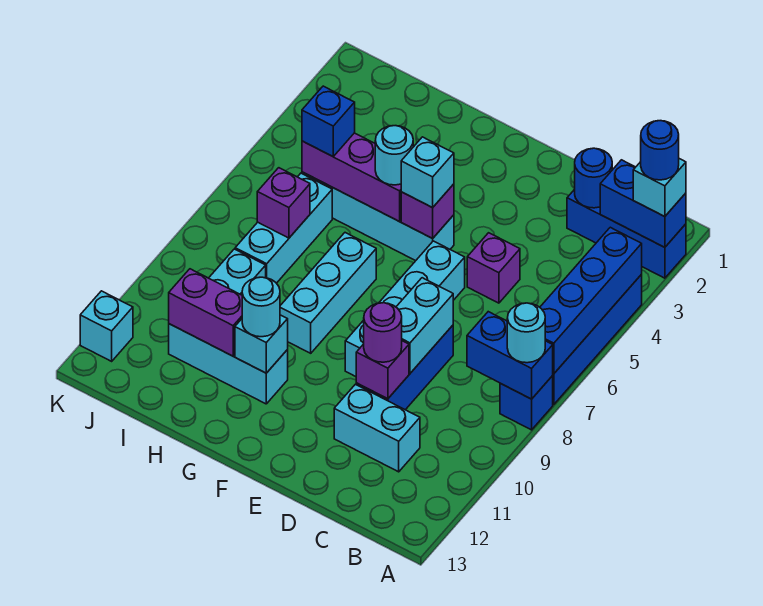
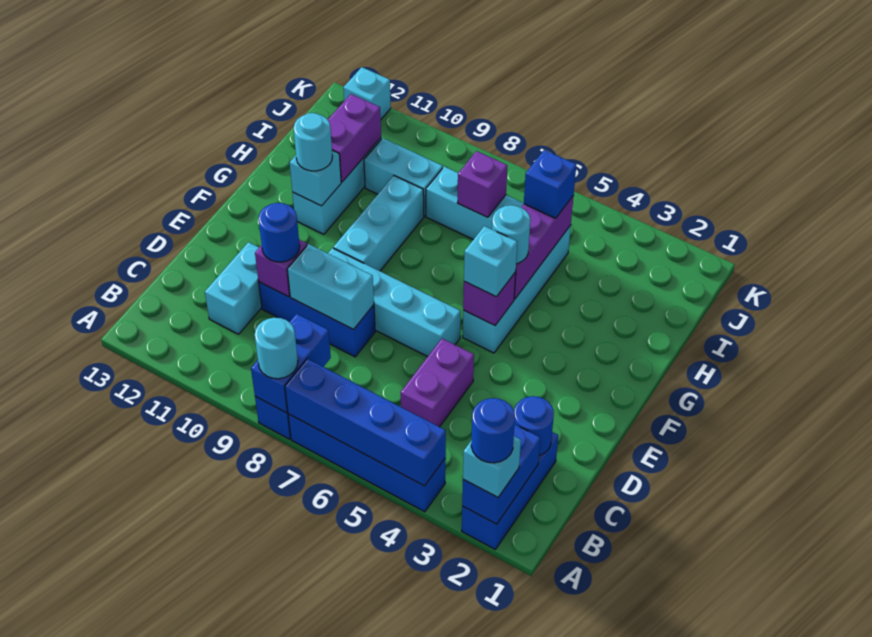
purple brick D5 level 1 -> purple brick C5:D5 level 1
purple round brick D10 level 3 -> blue round brick D10 level 3
cyan brick G7:G9 level 1 -> cyan brick F9:H9 level 1

